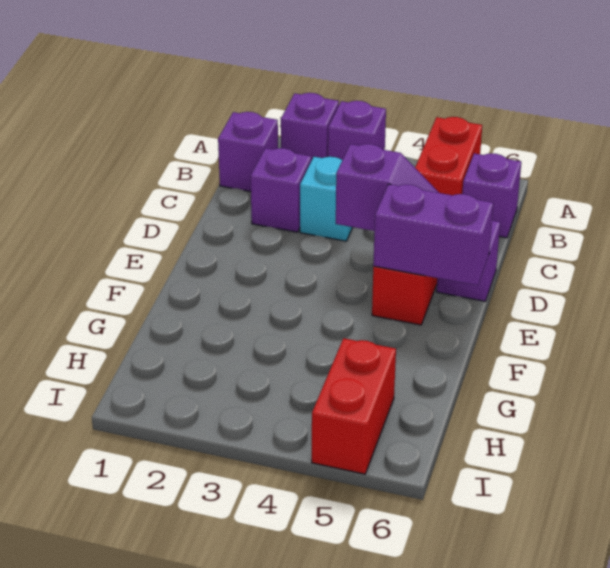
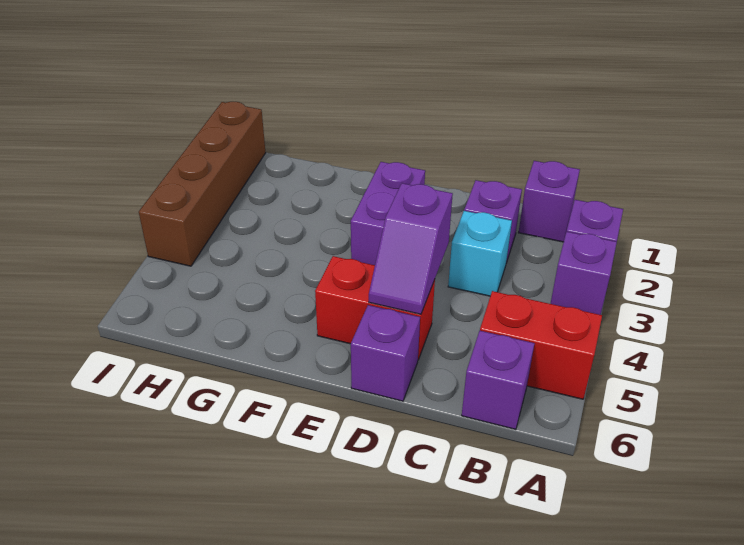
purple brick E5:E6 level 2 -> purple brick E2:E3 level 1
red brick H5:I5 level 1 -> none
none -> brown brick I1:I4 level 1

